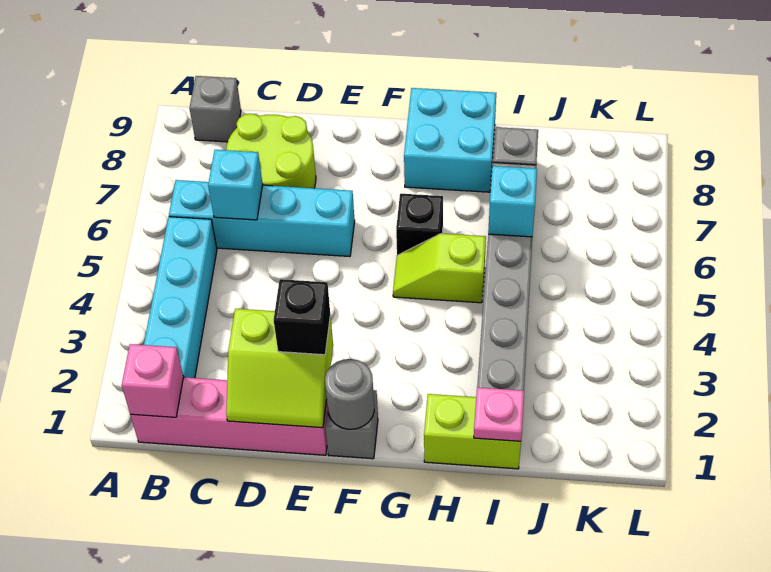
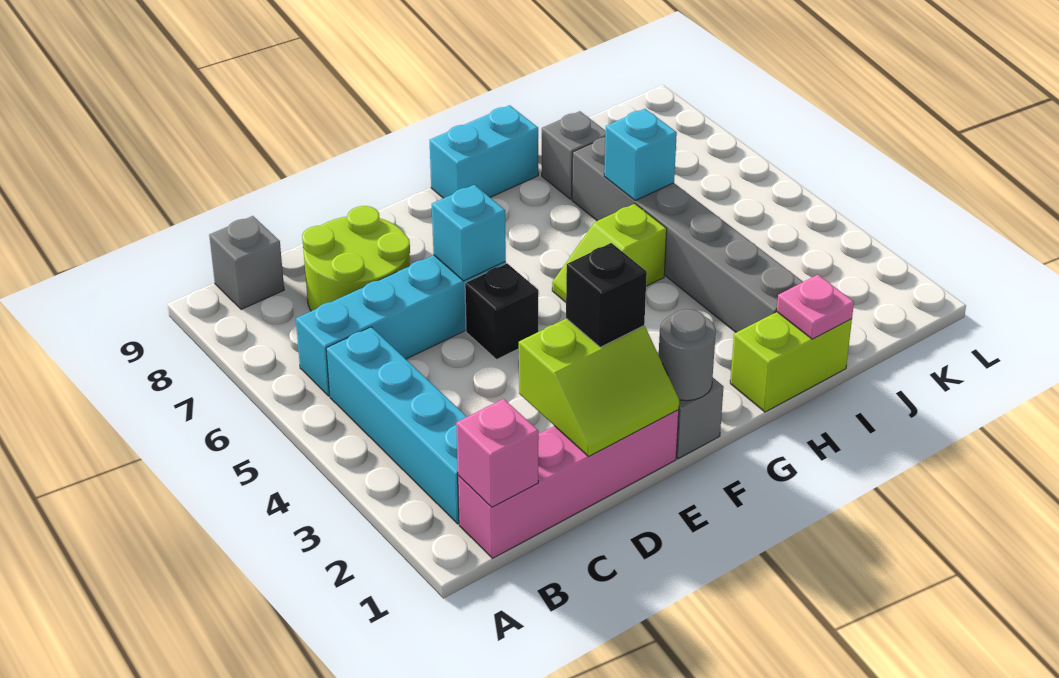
cyan brick C6 level 2 -> cyan brick E6 level 2
black brick G6 level 1 -> black brick E5 level 1
cyan brick G8:H9 level 1 -> cyan brick G9:H9 level 1

